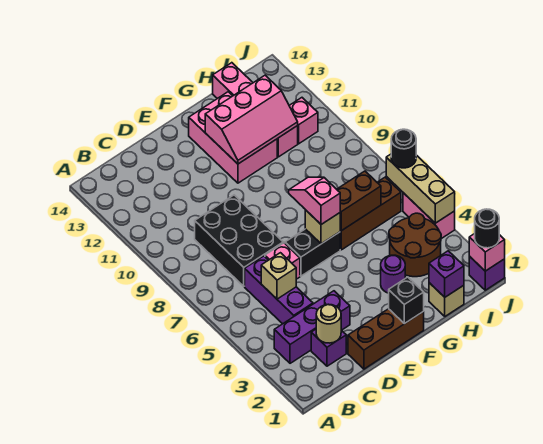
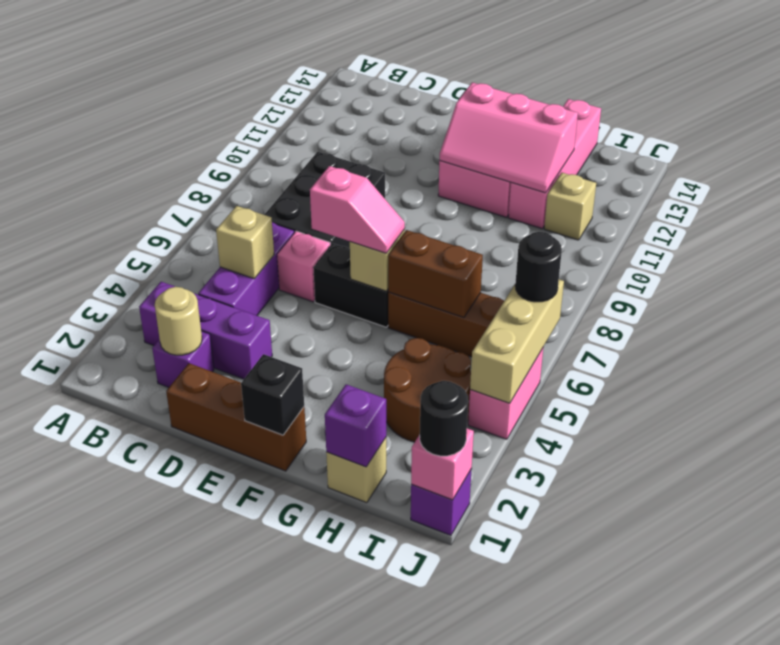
pink slope F6:F7 level 3 top 6 -> pink slope E6:F6 level 3 top E
purple round brick G3 level 1 -> none
pink brick I11 level 1 -> tan brick I11 level 1

